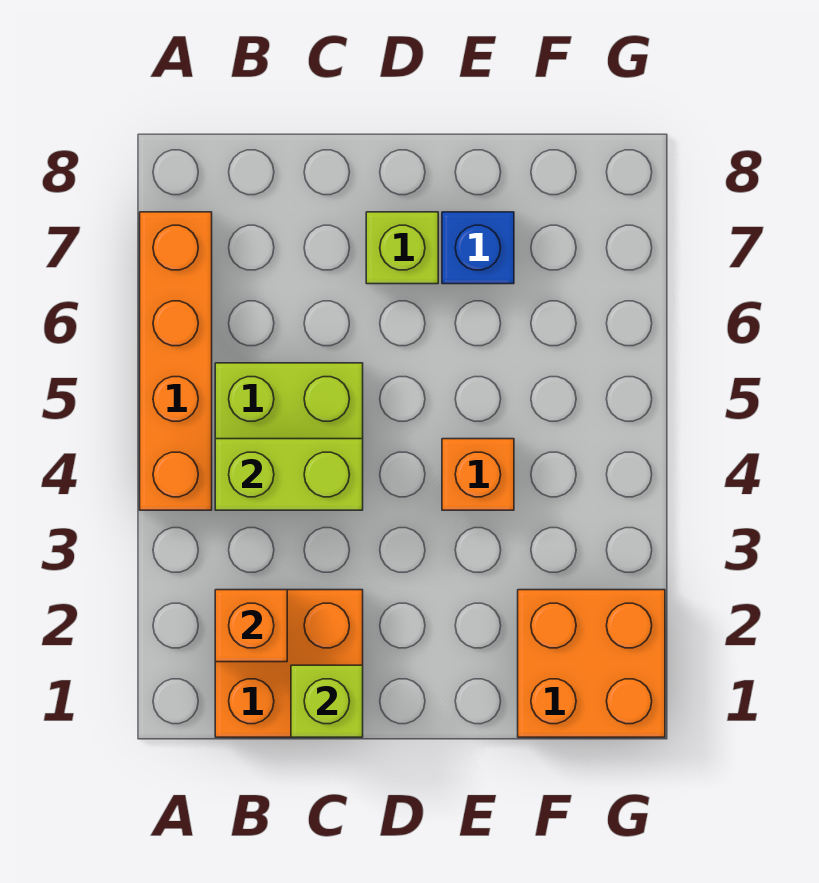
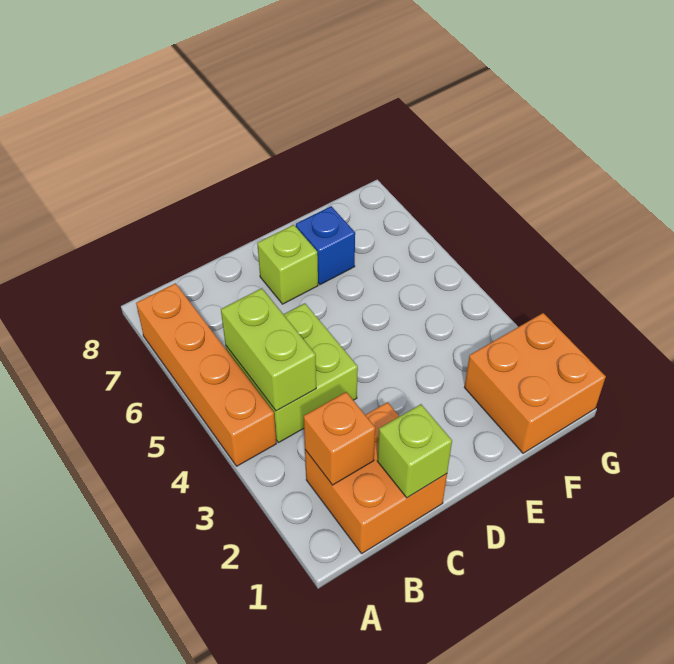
lime brick B4:C4 level 2 -> lime brick B4:B5 level 2
orange brick E4 level 1 -> none

